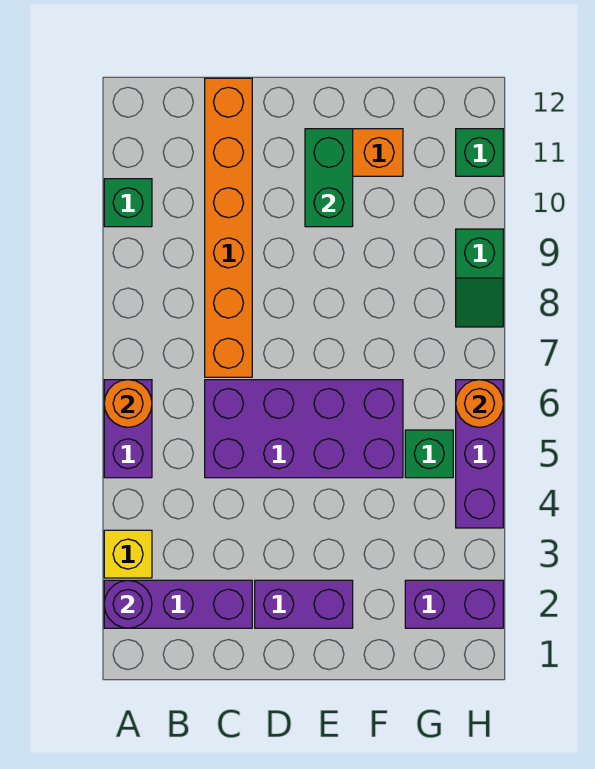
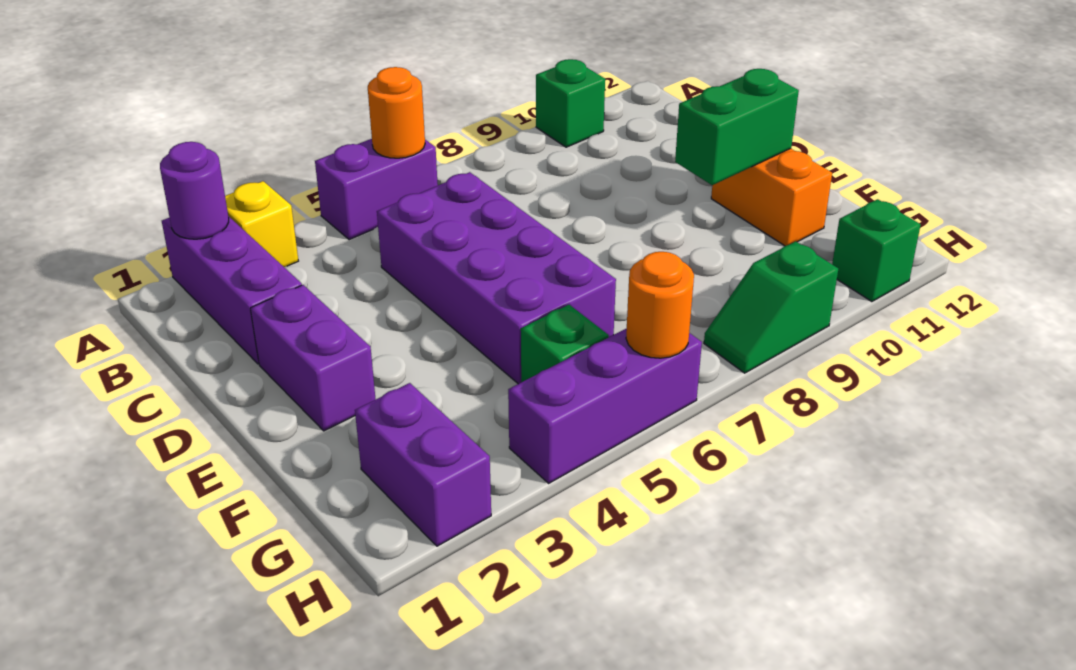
orange brick C7:C12 level 1 -> none

